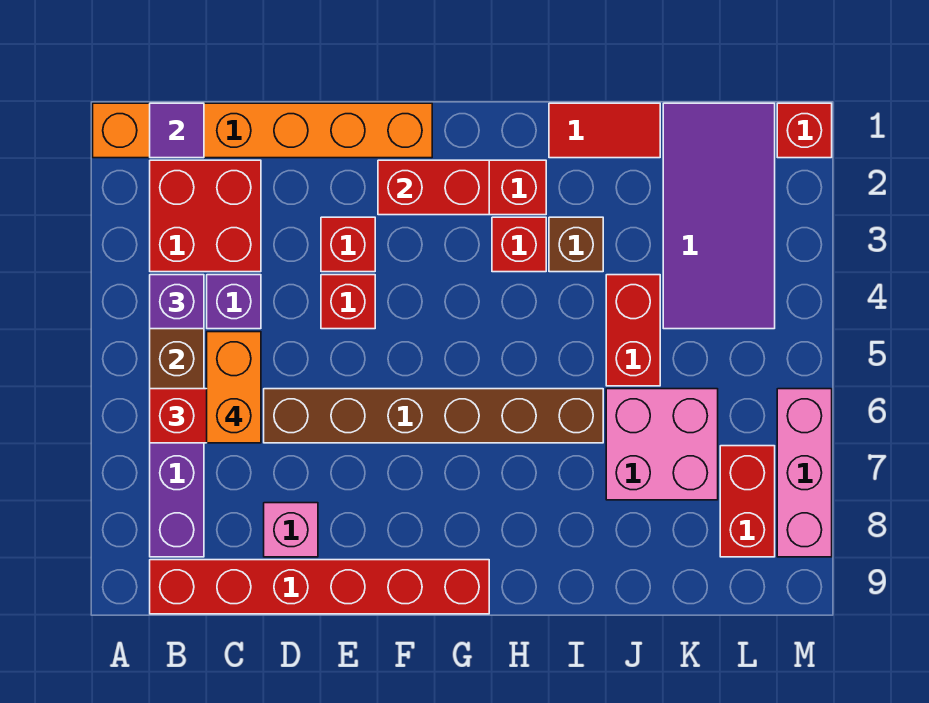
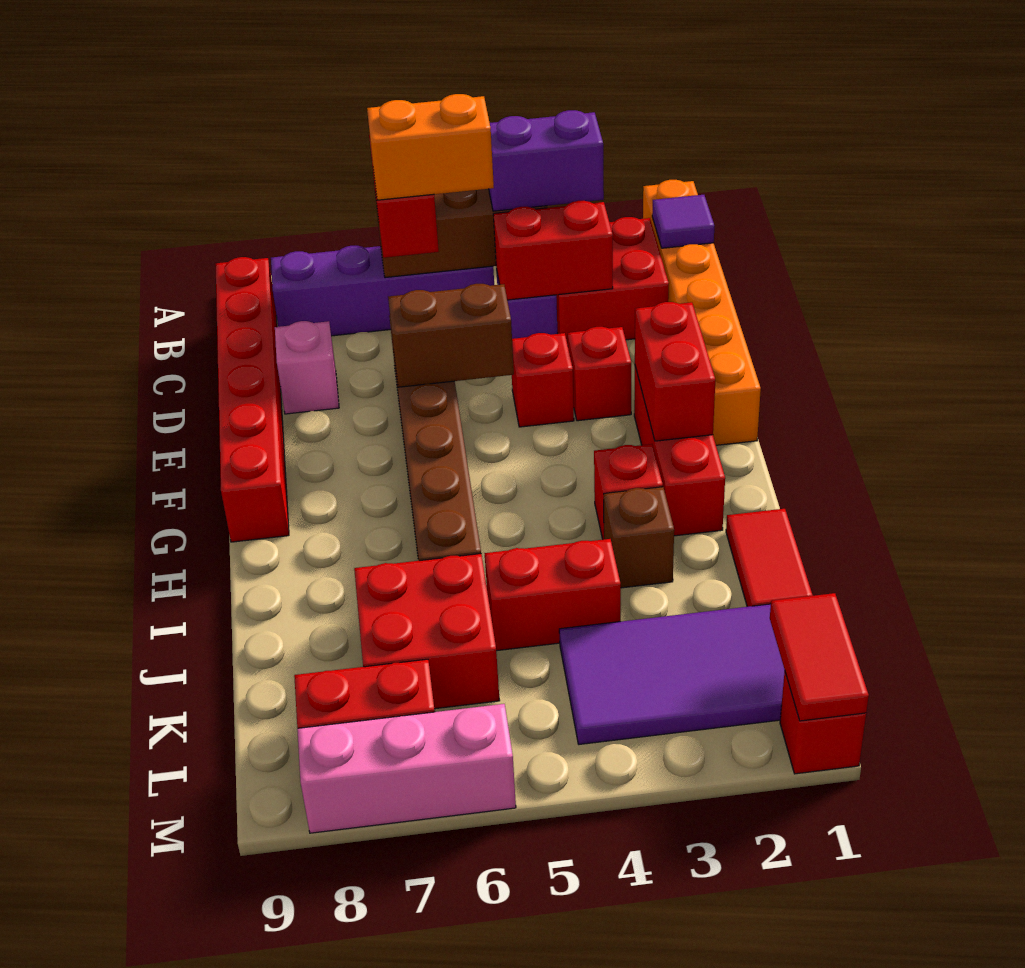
purple brick B4 level 3 -> purple brick B3:B4 level 3
none -> red brick C3:C4 level 2
none -> brown brick E5:E6 level 2
pink brick J6:K7 level 1 -> red brick J6:K7 level 1
none -> red tile L1:M1 level 2

